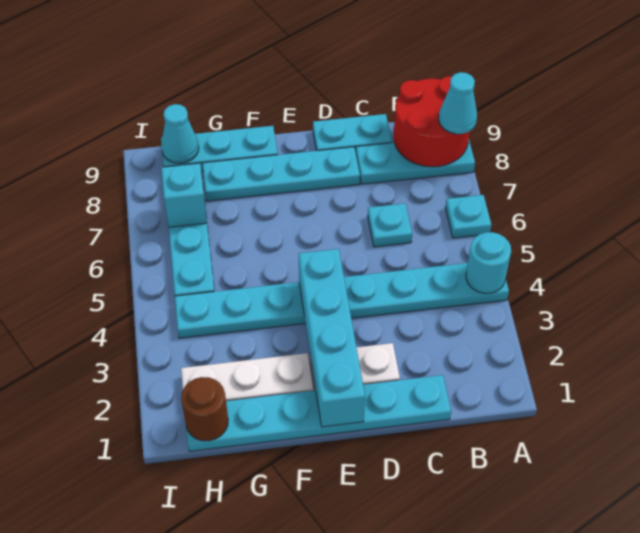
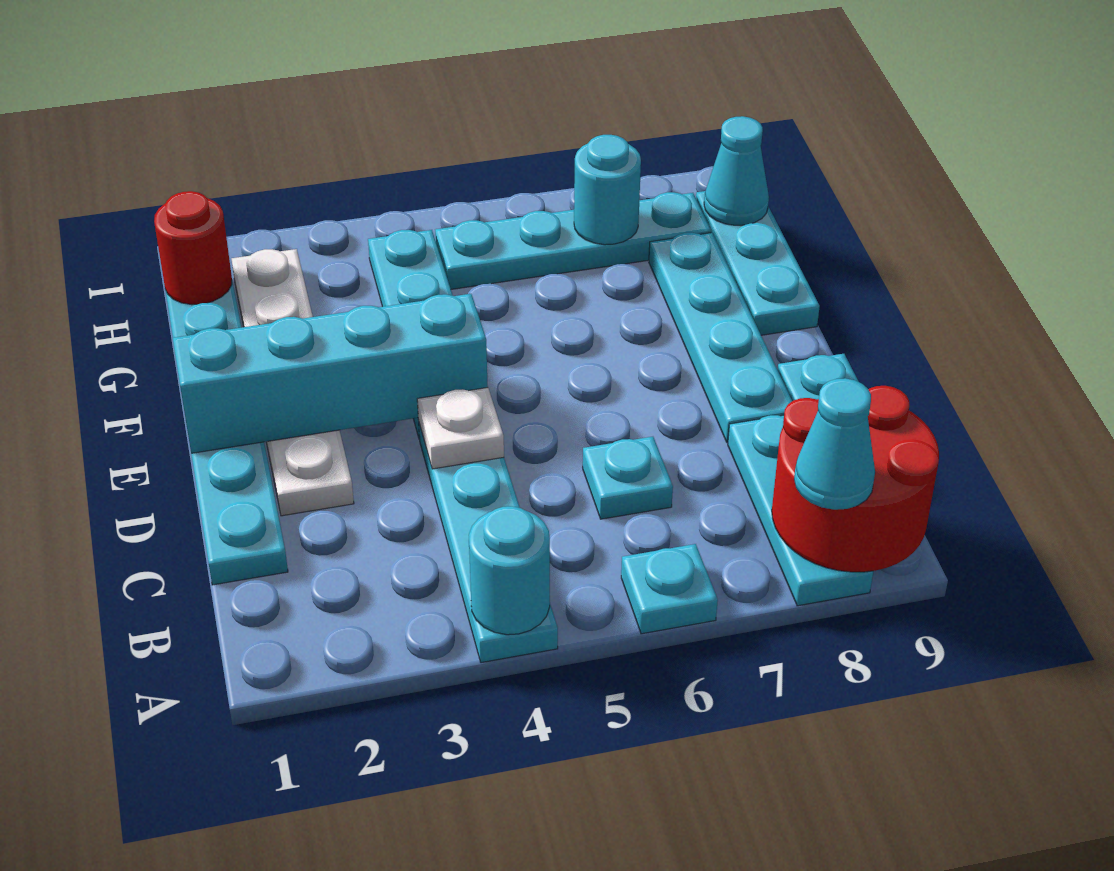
none -> white plate D4 level 2
brown round brick H1 level 2 -> red round brick H1 level 2
cyan brick H7 level 2 -> cyan round brick H7 level 2

